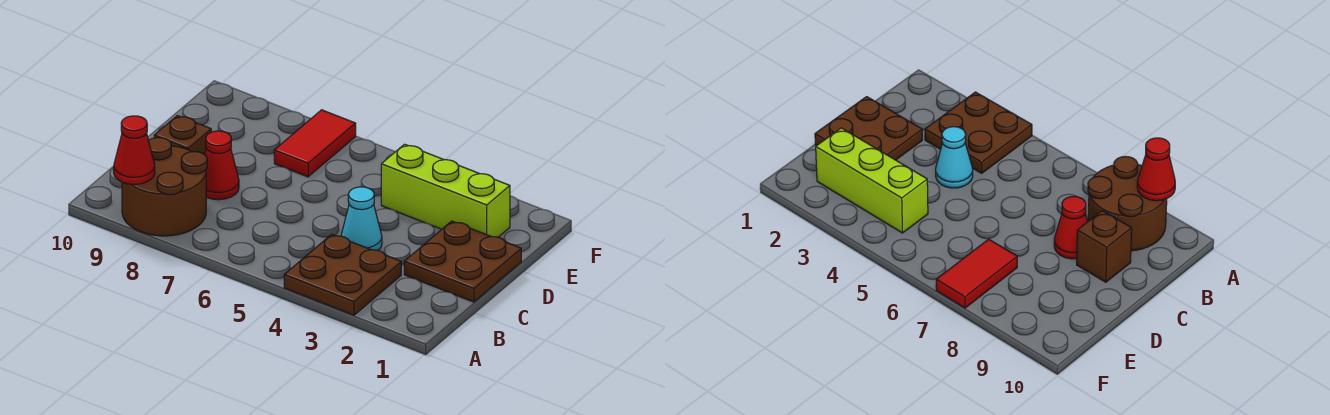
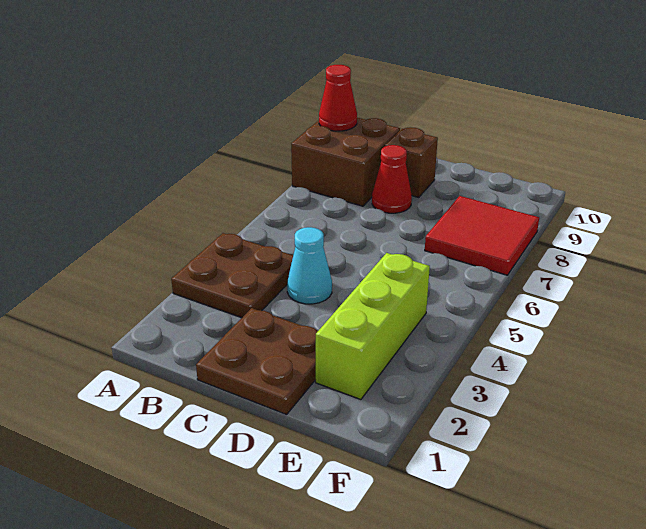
brown round brick A8:B9 level 1 -> brown brick A8:B9 level 1
red tile E7:F7 level 1 -> red tile E7:F8 level 1

